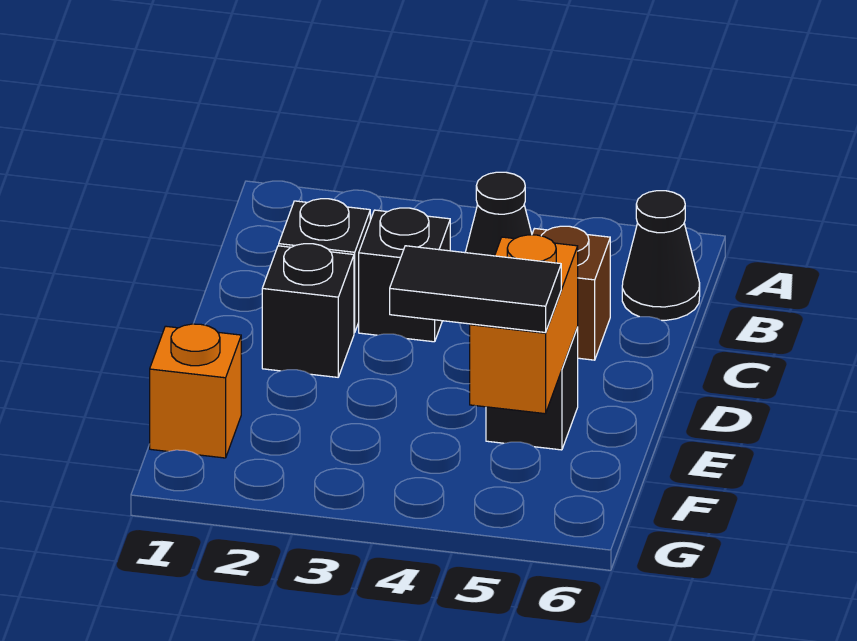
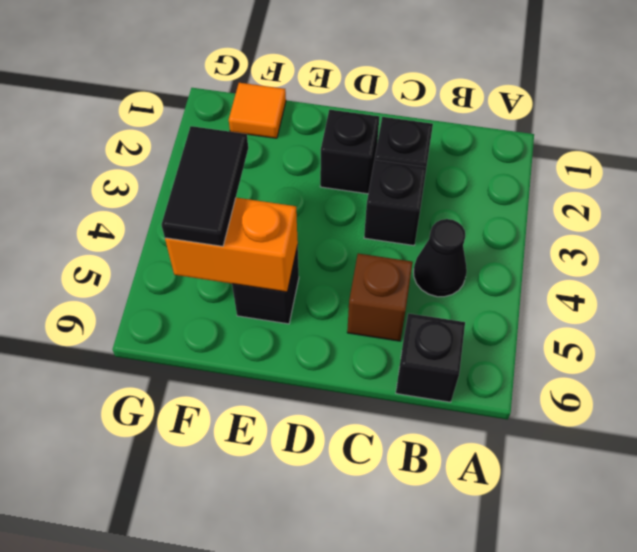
black cone B6 level 1 -> black brick B6 level 1
orange brick F1 level 1 -> orange tile F1 level 1

